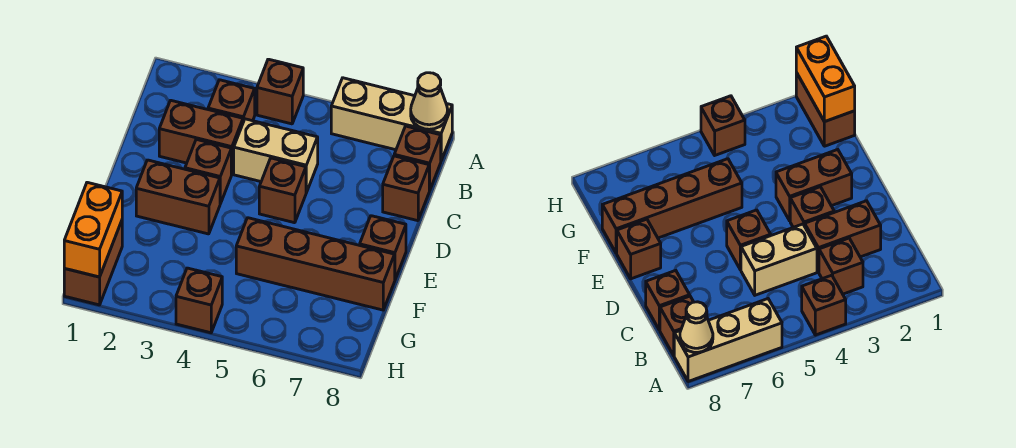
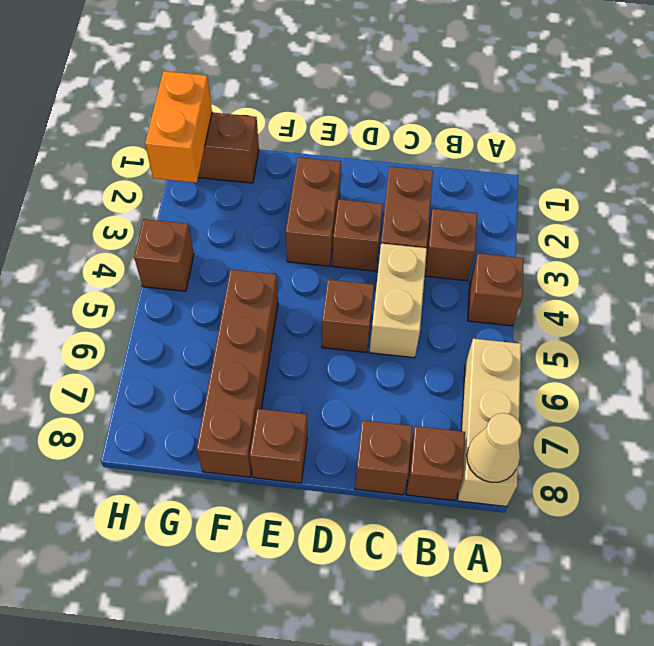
orange brick G1:H1 level 2 -> orange brick H1:H2 level 2

